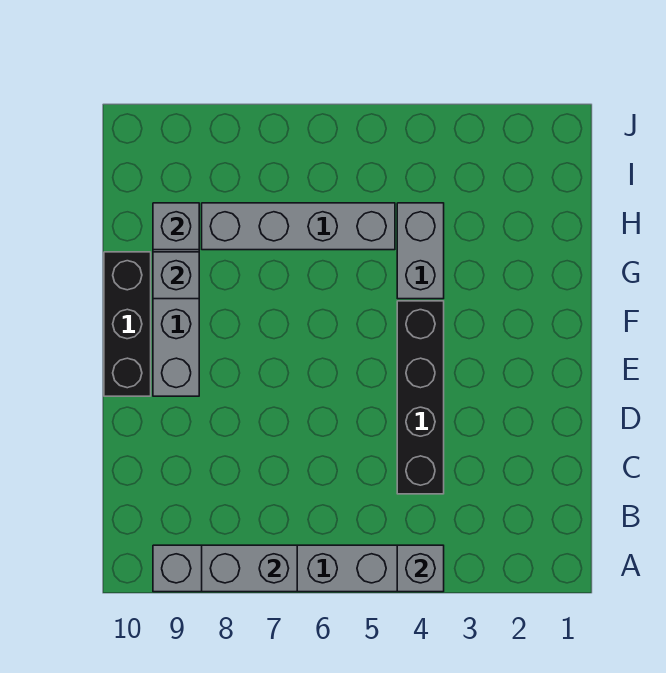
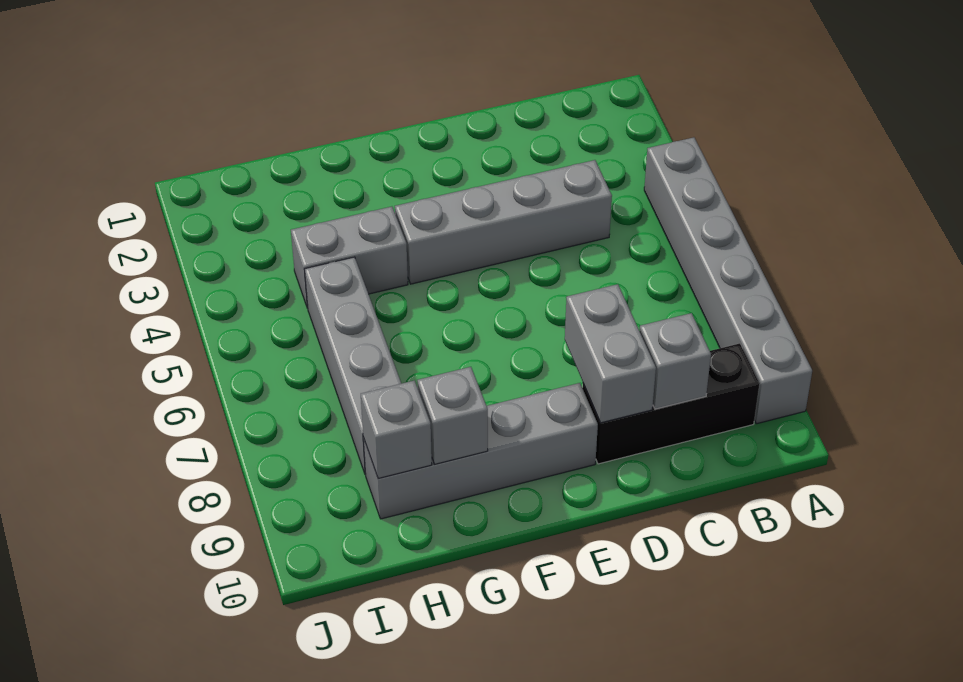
grey brick A4 level 2 -> grey brick C9 level 2
grey brick A7:A8 level 2 -> grey brick D8:D9 level 2
black brick C4:F4 level 1 -> grey brick C4:F4 level 1
black brick E10:G10 level 1 -> black brick B9:D9 level 1

